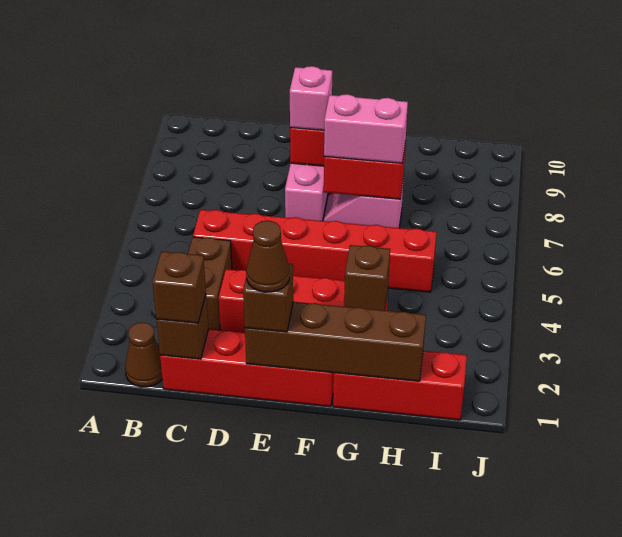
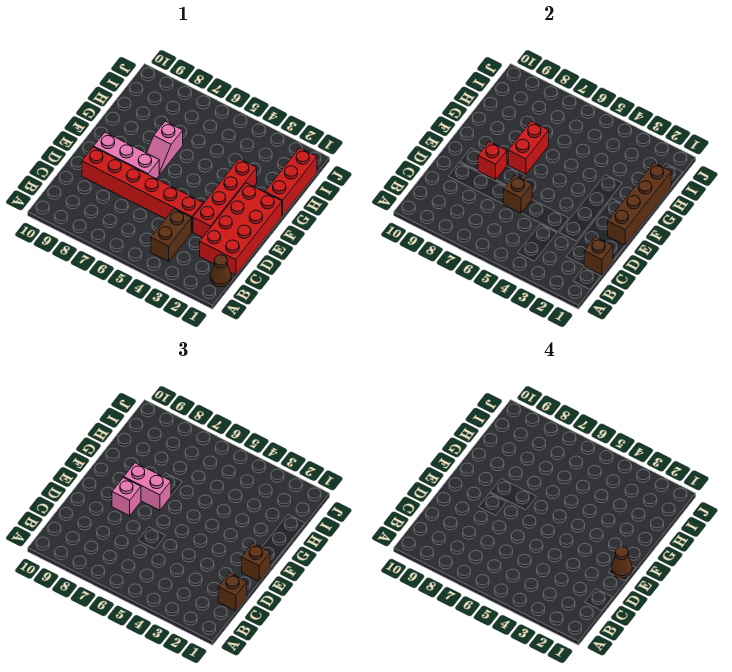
red brick C1:F1 level 1 -> red brick C1:F2 level 1
brown brick C3:C4 level 1 -> brown brick B4:C4 level 1
red brick C5:H5 level 1 -> red brick D4:D9 level 1
pink brick F7:G7 level 3 -> pink brick F7:F8 level 3
brown brick G3 level 2 -> brown brick D6 level 2

